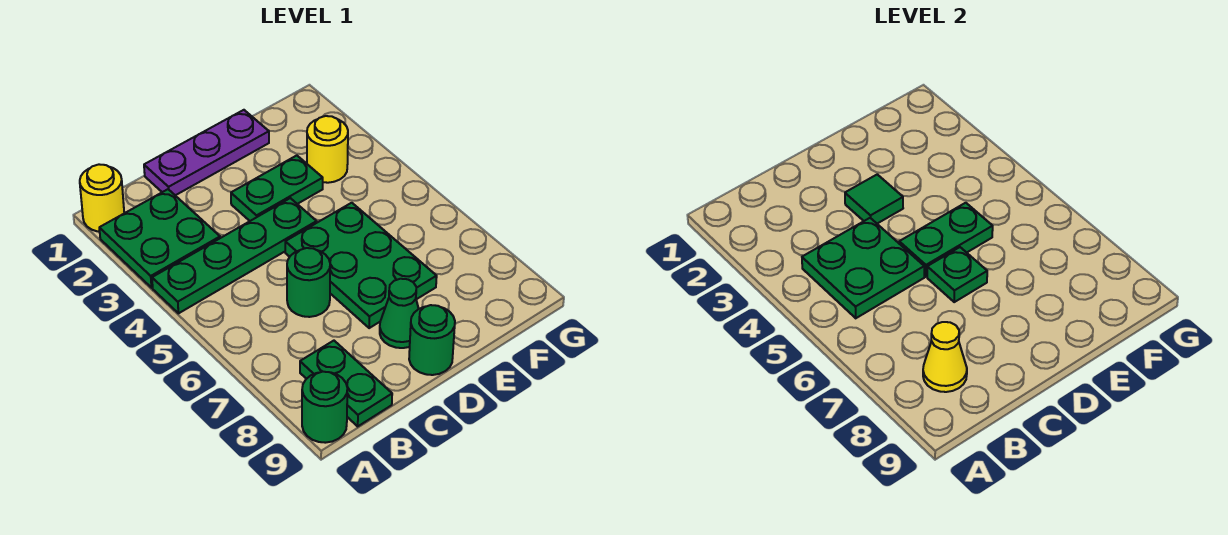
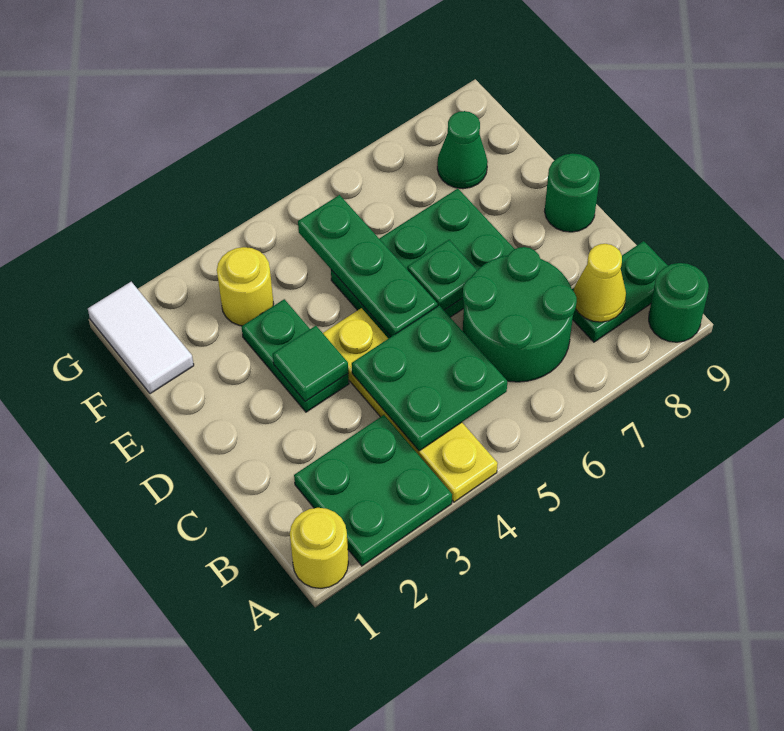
green plate A4:D4 level 1 -> yellow plate A4:D4 level 1
purple plate C1:E1 level 1 -> none
green round brick C6 level 1 -> green round brick B6:C7 level 1
green plate D5:E5 level 2 -> green plate D5:F5 level 2
green cone D8 level 1 -> green cone F8 level 1
none -> white tile F1:G1 level 1

